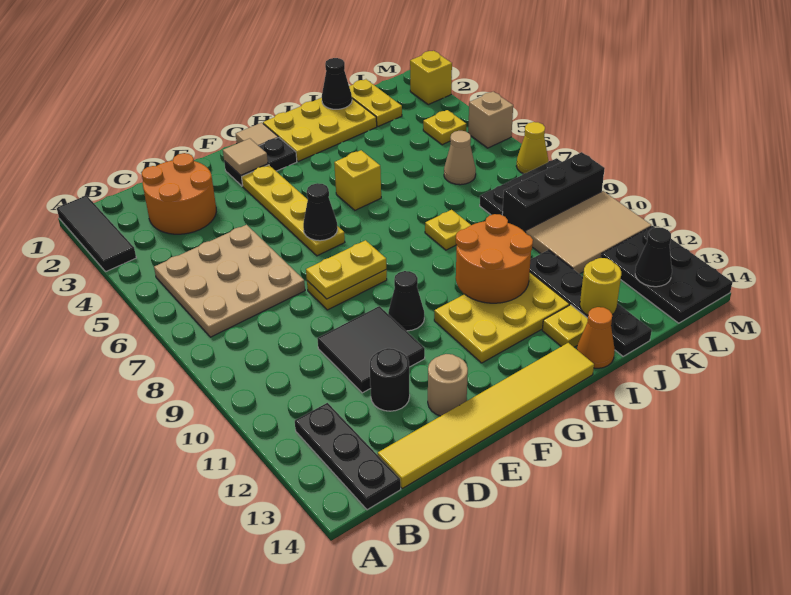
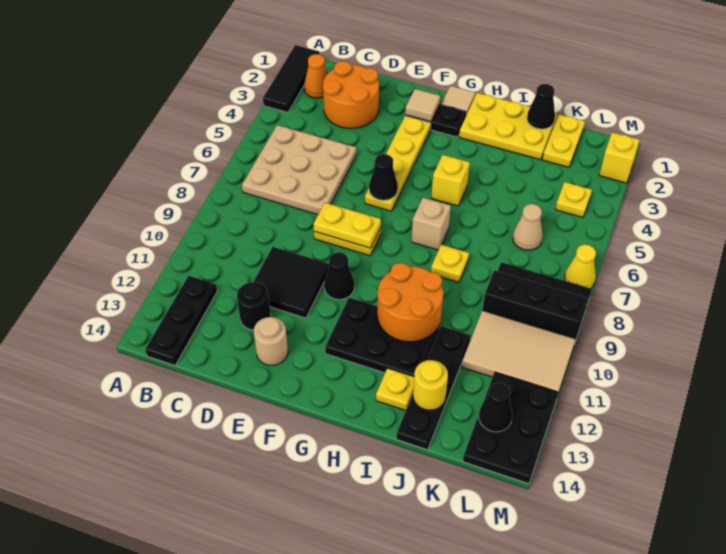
yellow tile C14:H14 level 1 -> none
yellow plate G11:I12 level 1 -> black plate G11:I12 level 1
orange cone I14 level 1 -> orange cone B2 level 1
tan brick M5 level 1 -> tan brick H7 level 1

